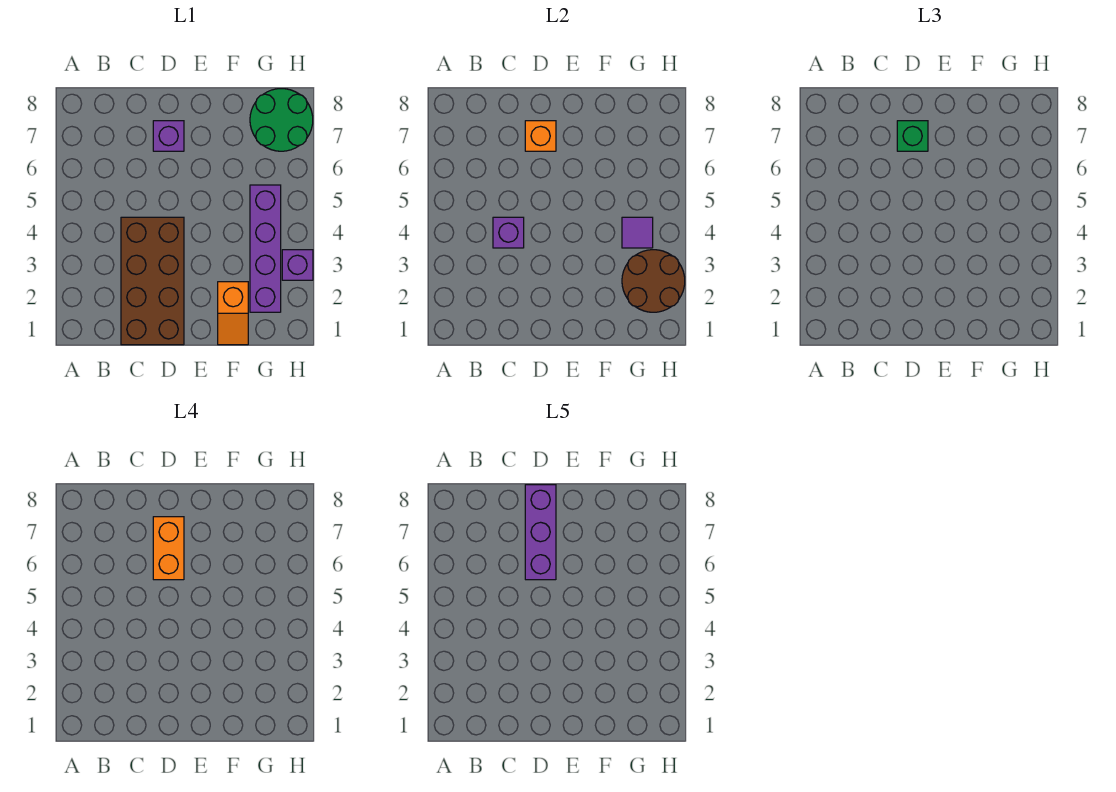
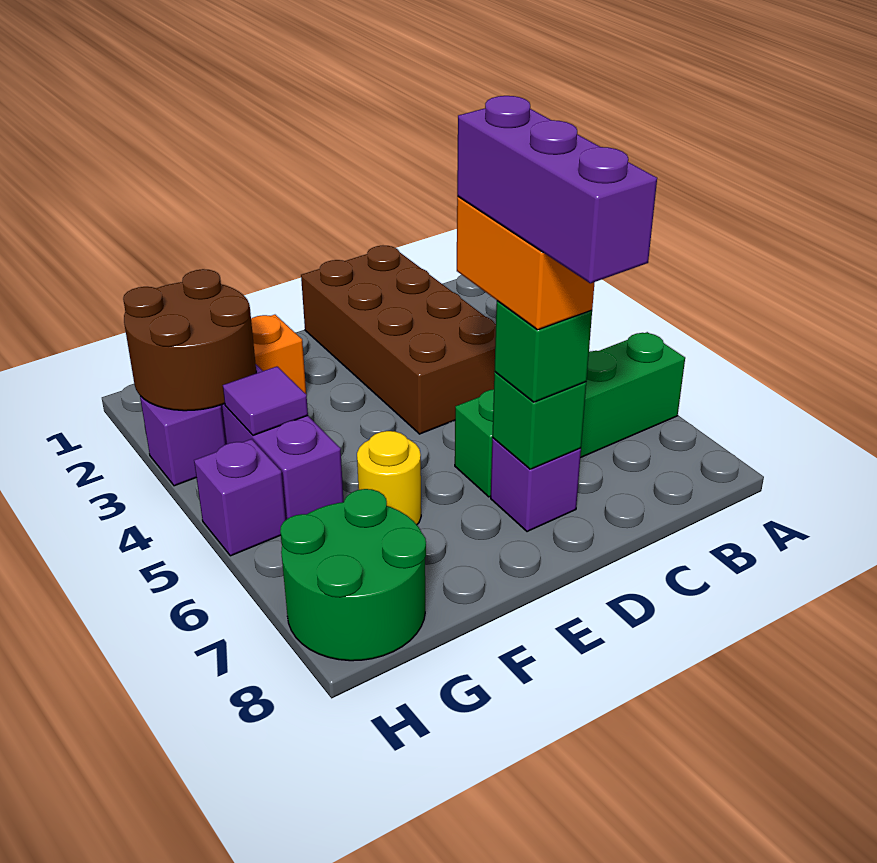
none -> green brick A6:D6 level 1
purple brick C4 level 2 -> purple brick H5 level 1
orange brick D7 level 2 -> green brick D7 level 2
none -> yellow round brick F6 level 1

